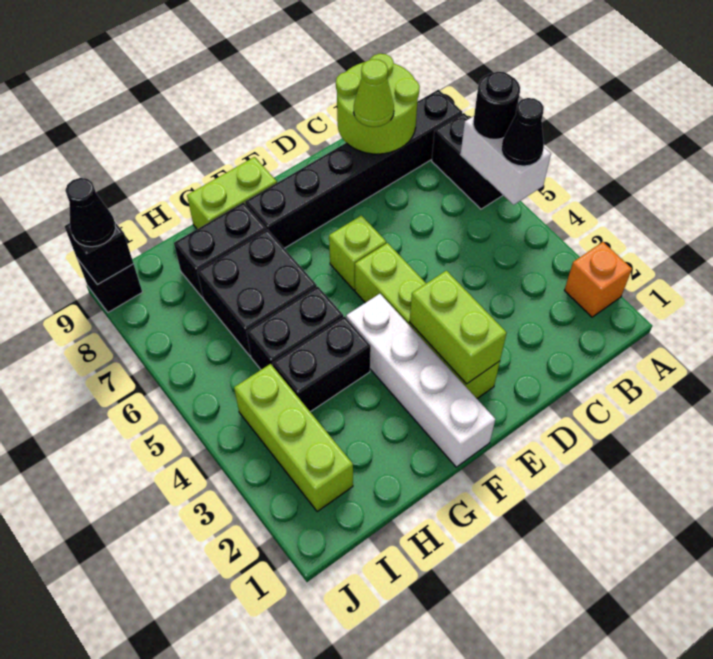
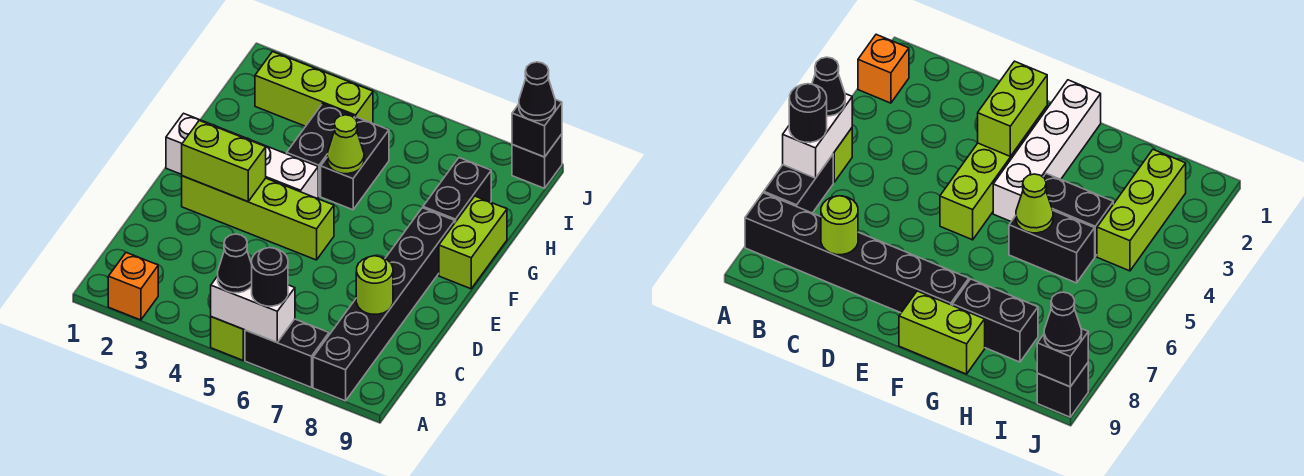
lime round brick B8:C9 level 2 -> lime round brick C8 level 2
lime cone C8 level 3 -> lime cone G5 level 2
lime brick E6 level 1 -> lime brick A5 level 1
black brick G6:H7 level 1 -> none

